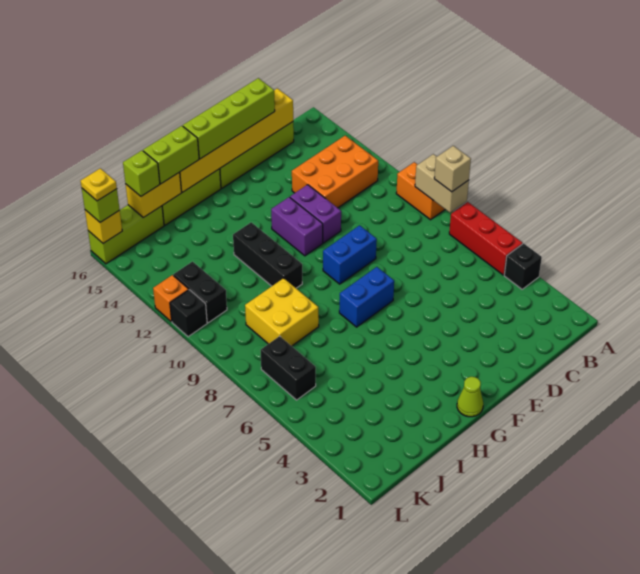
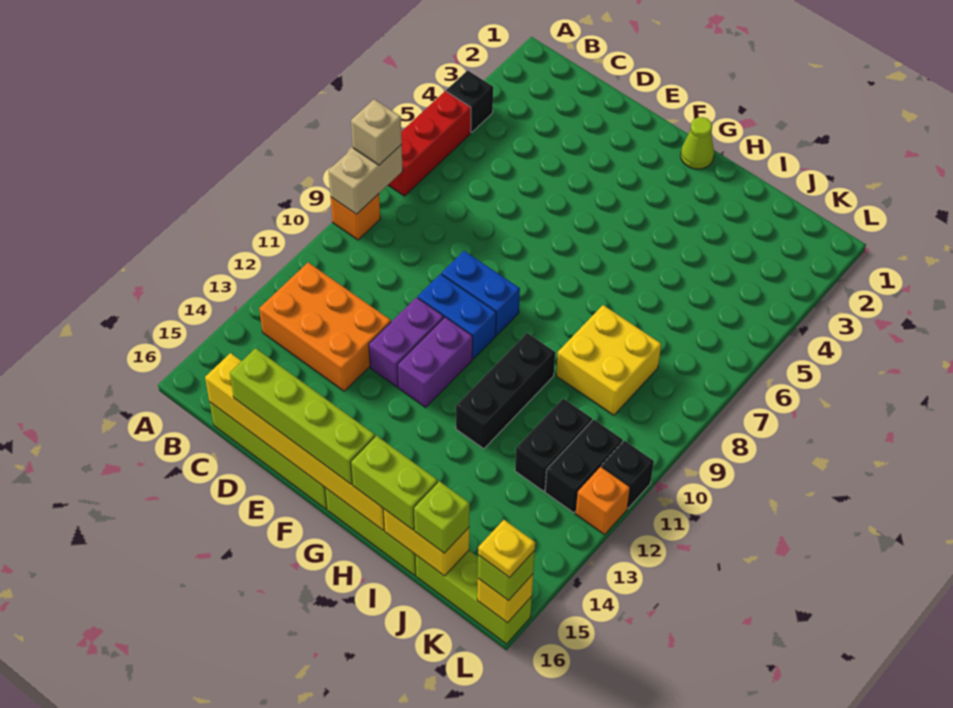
orange brick A9:A10 level 1 -> orange brick A9 level 1
blue brick F7:G7 level 1 -> blue brick E10:F10 level 1
black brick K6:K7 level 1 -> black brick J11:J12 level 1

